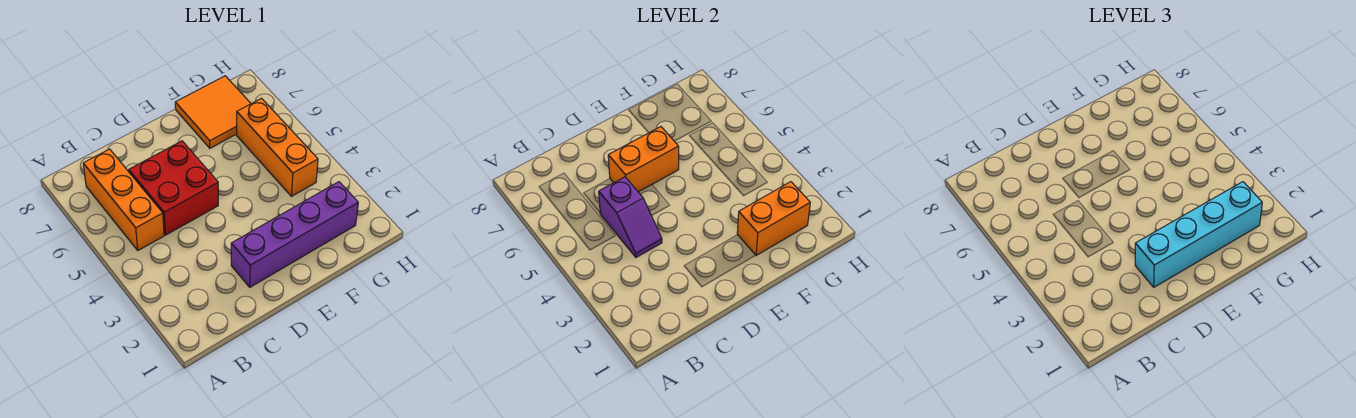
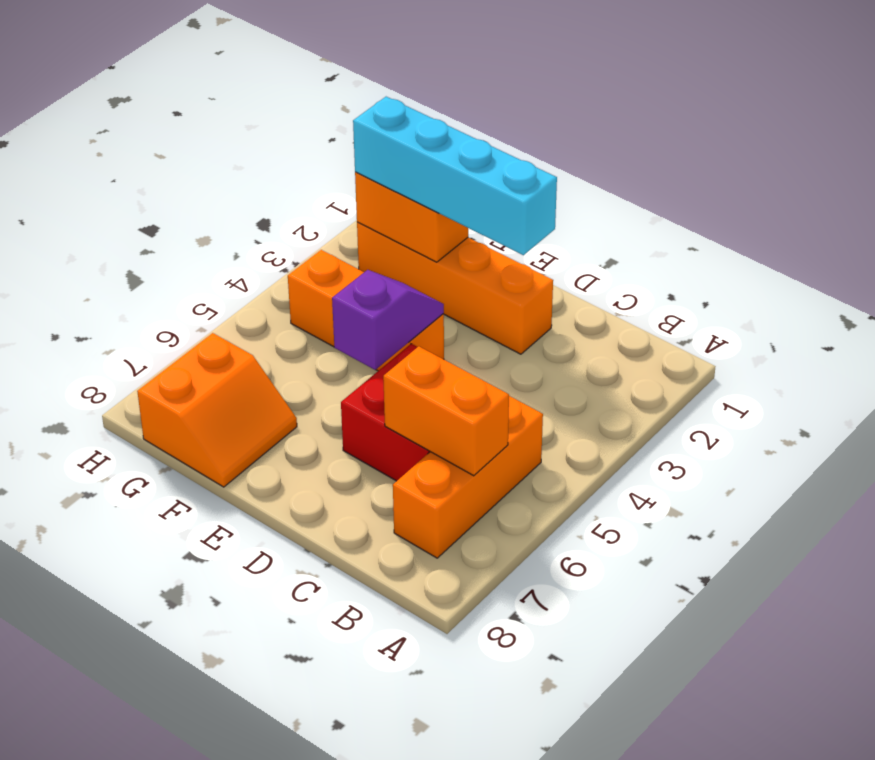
purple slope C4:C5 level 2 top 5 -> purple slope E4:E5 level 2 top 5
purple brick D2:G2 level 1 -> orange brick D2:G2 level 1
orange brick D6:E6 level 2 -> orange brick B6:C6 level 2
orange tile F7:G8 level 1 -> orange slope F7:G8 level 1 top G
orange brick G4:G6 level 1 -> orange brick E4:G4 level 1

